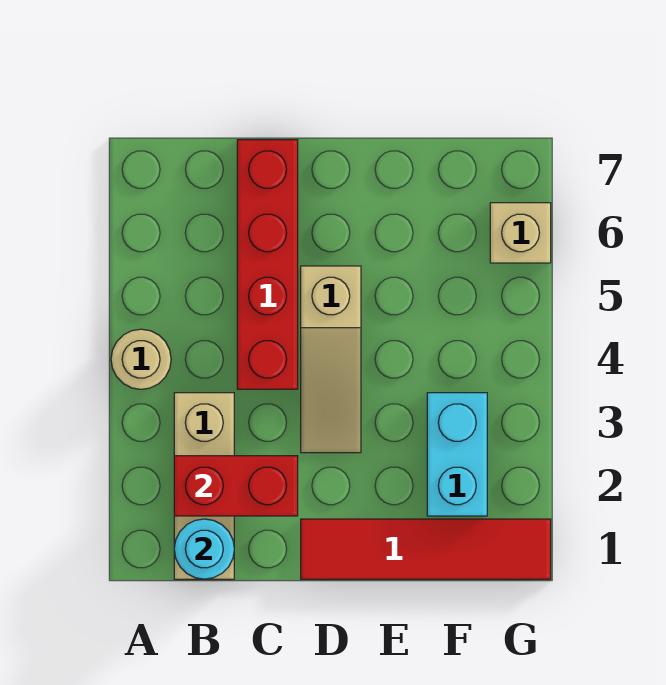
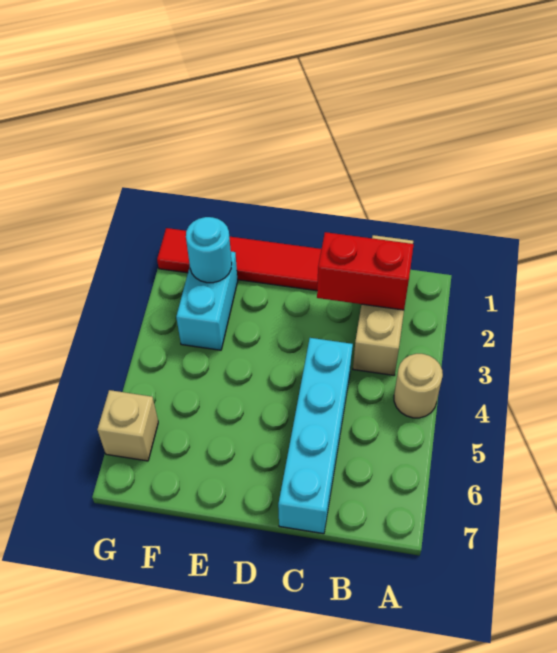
cyan round brick B1 level 2 -> cyan round brick F2 level 2
red brick C4:C7 level 1 -> cyan brick C4:C7 level 1
tan slope D3:D5 level 1 top 5 -> none

